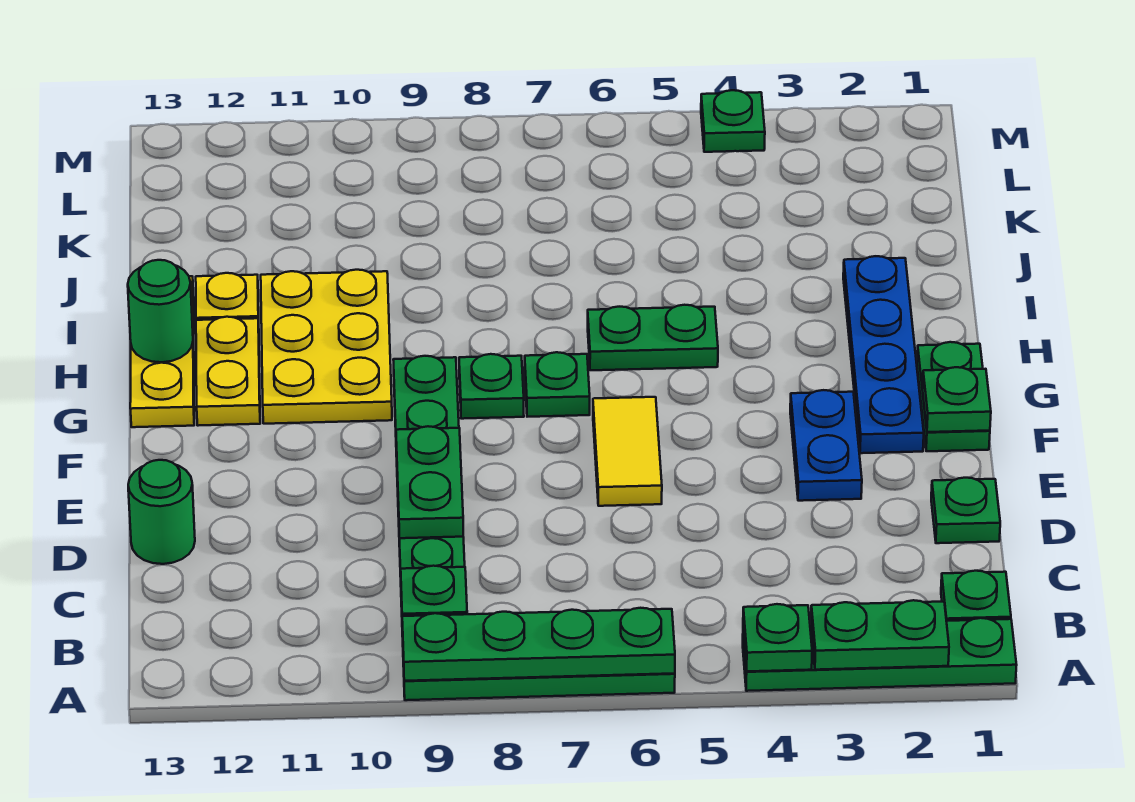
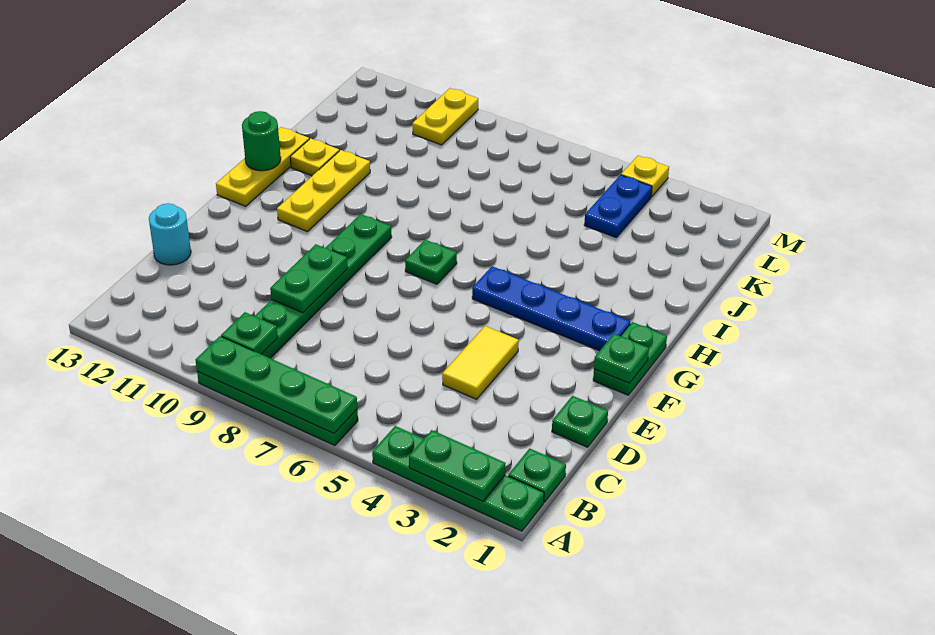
green plate A4 level 2 -> none
green round brick D13 level 1 -> cyan round brick D13 level 1
blue plate E3:F3 level 1 -> blue plate K4:L4 level 1
yellow tile E6:F6 level 1 -> yellow tile D4:E4 level 1
blue plate F2:I2 level 1 -> blue plate G2:G5 level 1
green plate G8 level 1 -> none
yellow plate G10:I11 level 1 -> yellow plate G11:I11 level 1
yellow plate G12:H12 level 1 -> yellow plate L10:M10 level 1
green plate H5:H6 level 1 -> none
green plate M4 level 1 -> yellow plate M4 level 1

